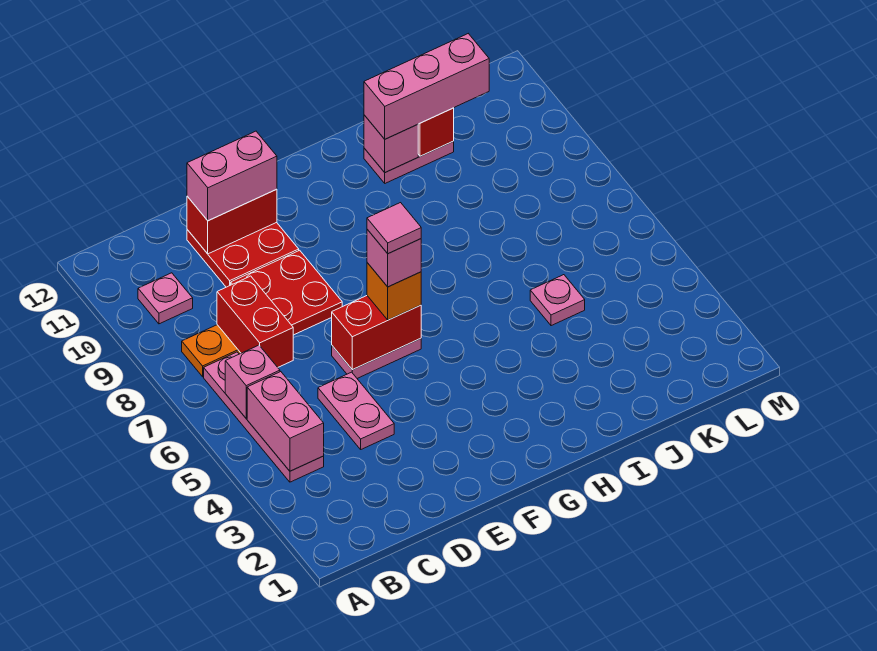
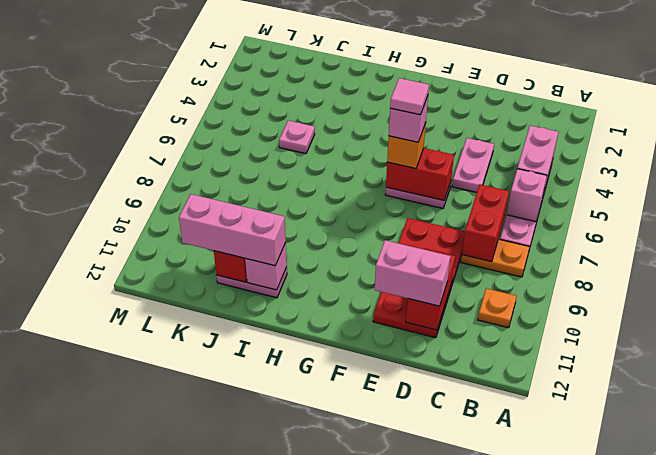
pink plate B10 level 1 -> orange plate B10 level 1
red brick D11:E11 level 2 -> red brick D10:D11 level 2

